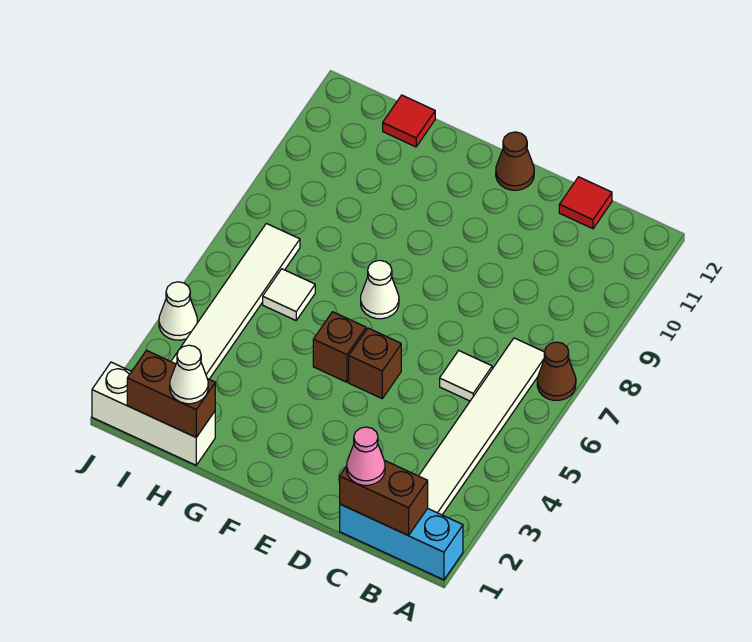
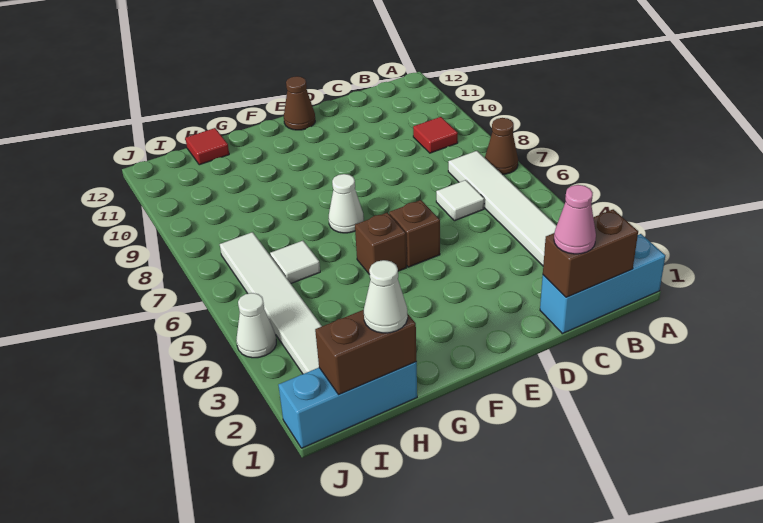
red tile C12 level 1 -> red tile B9 level 1
white brick H1:J1 level 1 -> cyan brick H1:J1 level 1

